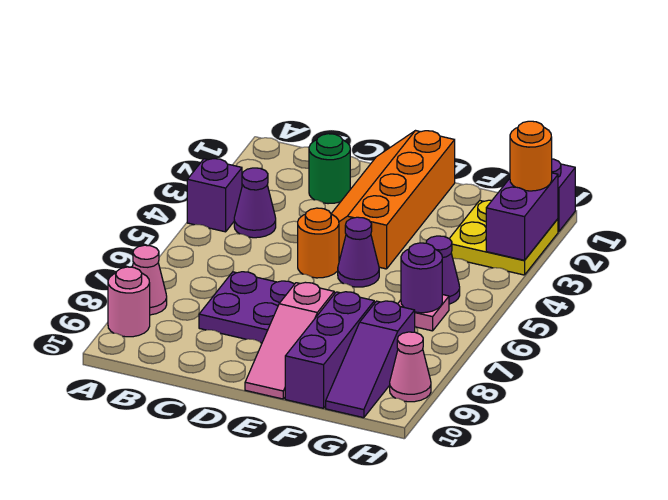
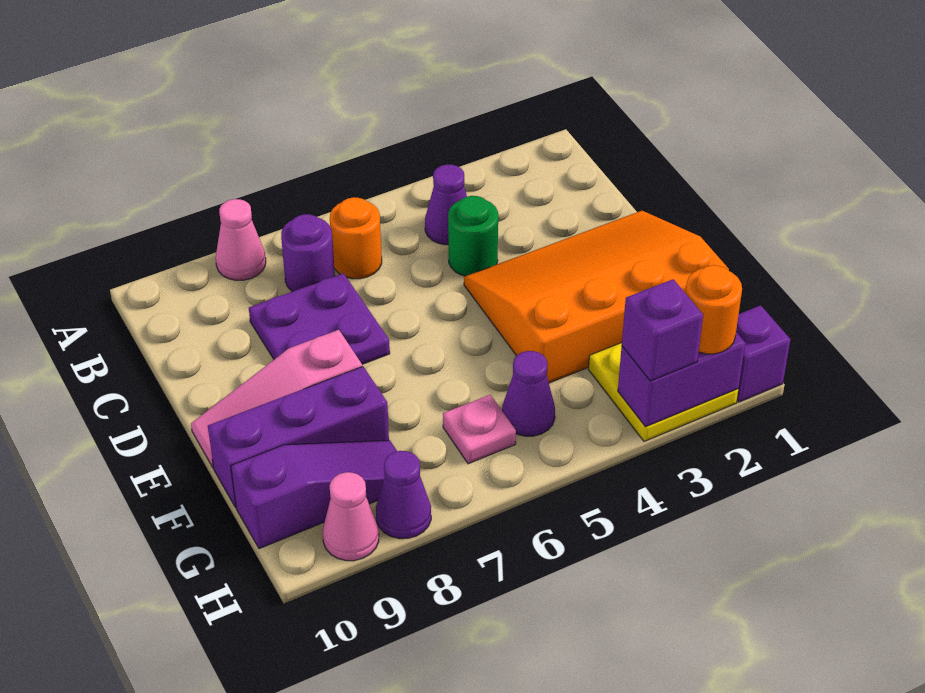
purple brick A4 level 1 -> purple brick H3 level 3
pink round brick A9 level 1 -> none
green round brick C2 level 1 -> green round brick C4 level 1
orange slope D1:E4 level 1 top E -> orange slope D1:F4 level 1 top F
orange round brick D5 level 1 -> orange round brick B6 level 1
purple cone E5 level 1 -> purple cone H8 level 1
purple round brick G6 level 2 -> purple round brick B7 level 1
purple slope G8:G10 level 1 top 8 -> purple slope G8:G10 level 1 top 10

